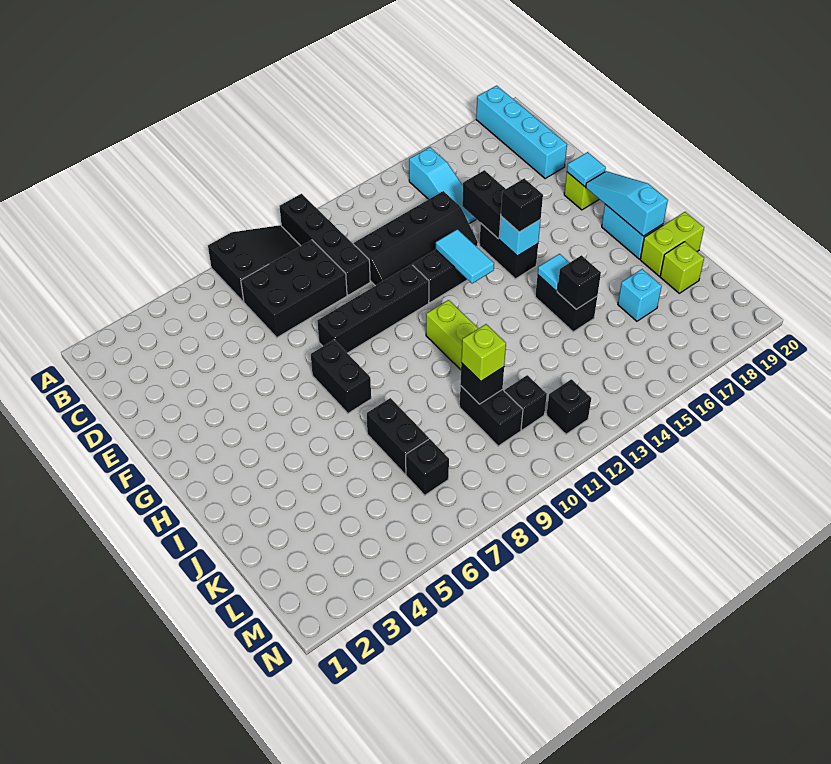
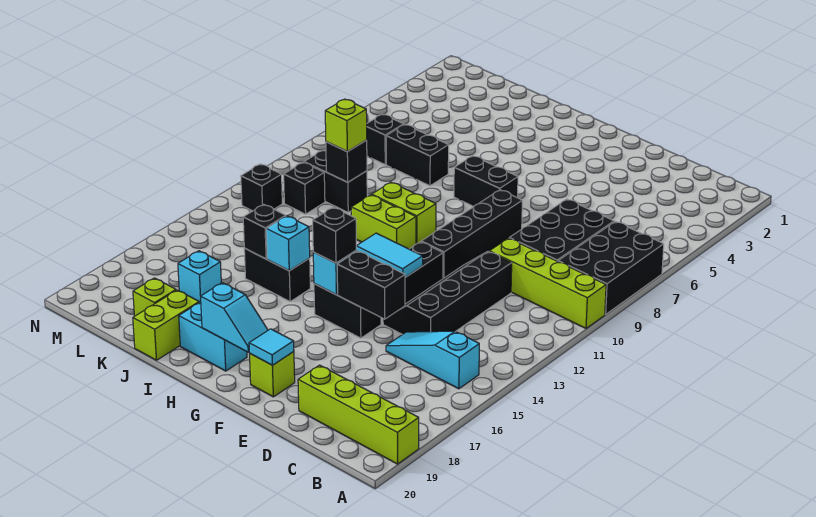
black slope A7:B9 level 1 top 7 -> black brick A7:B9 level 1
black brick A10:D10 level 1 -> lime brick A10:D10 level 1
cyan brick A19:D19 level 1 -> lime brick A19:D19 level 1
cyan slope G19:I19 level 2 top I -> cyan slope G19:H19 level 2 top H
none -> lime brick H10:I10 level 1
cyan tile I15 level 2 -> cyan brick I15 level 2

